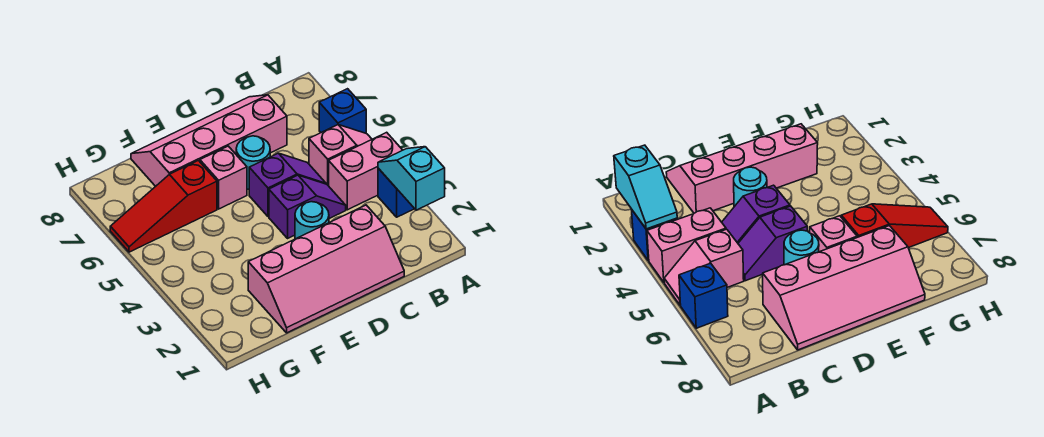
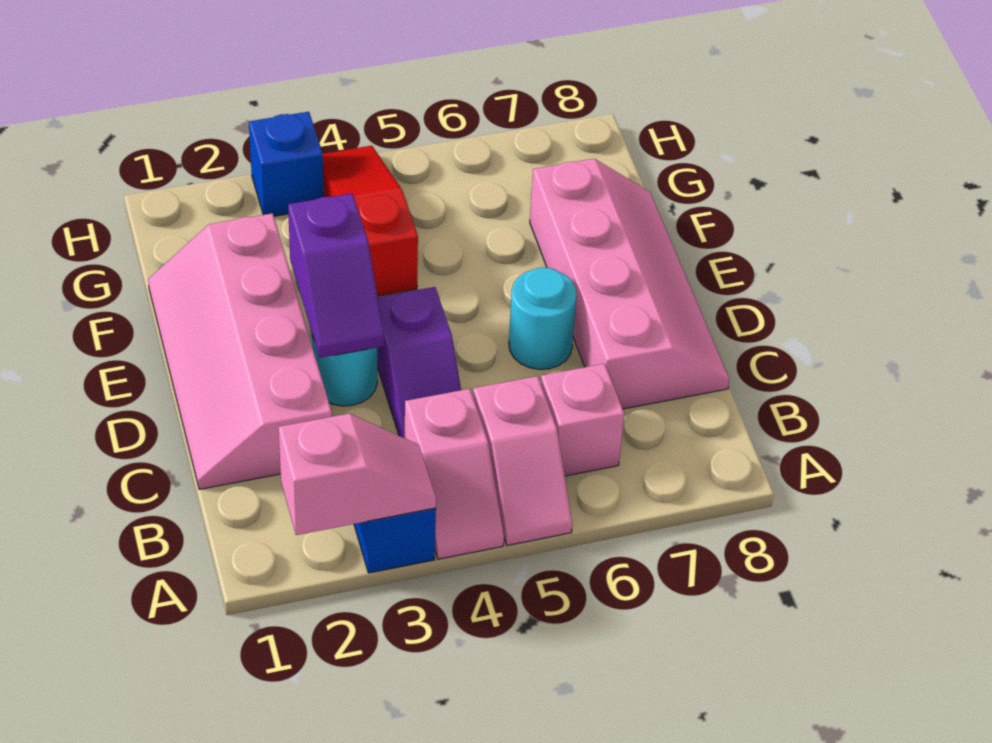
cyan slope A2:A3 level 2 top 2 -> pink slope A2:A3 level 2 top 2
pink brick A4:B4 level 1 -> pink slope A4:B4 level 1 top B
blue brick A6 level 1 -> blue brick H3 level 1
purple slope C5:D5 level 1 top D -> purple slope D3:E3 level 2 top E
pink brick E6 level 1 -> pink brick B6 level 1
red slope F6:H6 level 1 top F -> red slope F4:H4 level 1 top F

